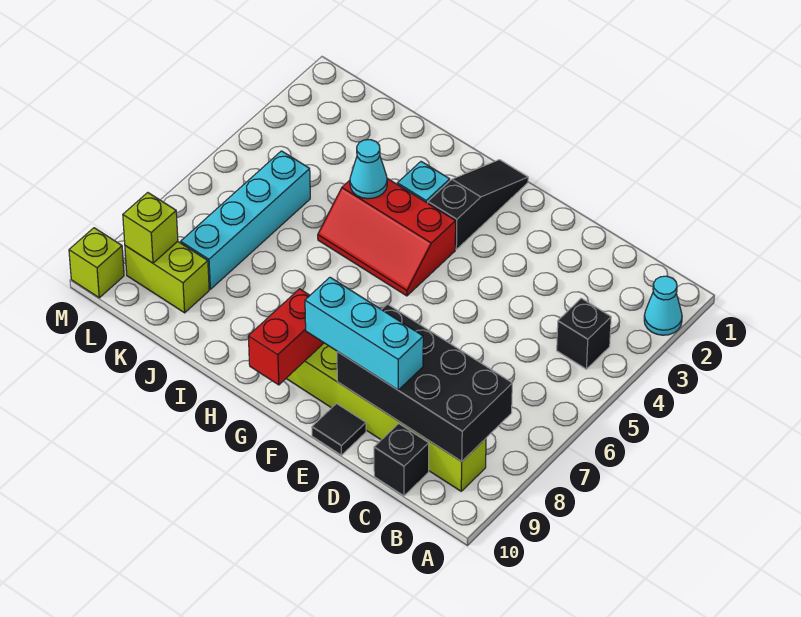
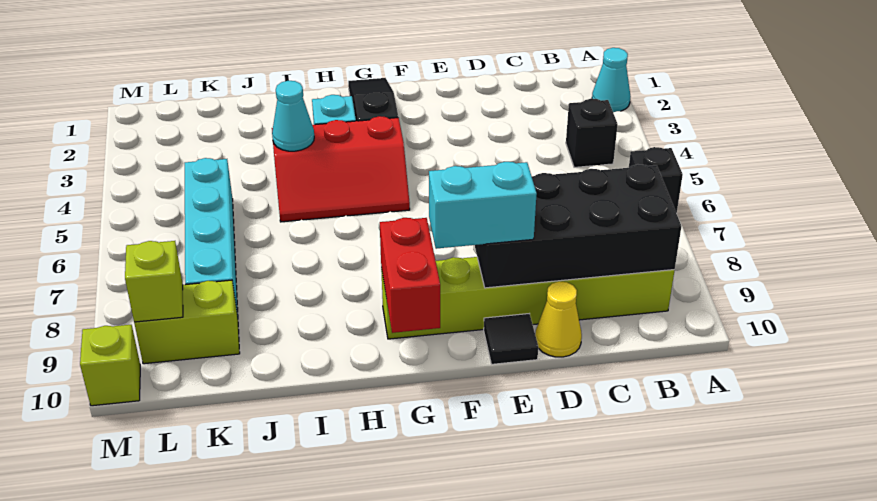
black brick C10 level 1 -> black brick A6 level 1
cyan brick D9:F9 level 3 -> cyan brick E9:F9 level 3
none -> yellow cone D10 level 1

